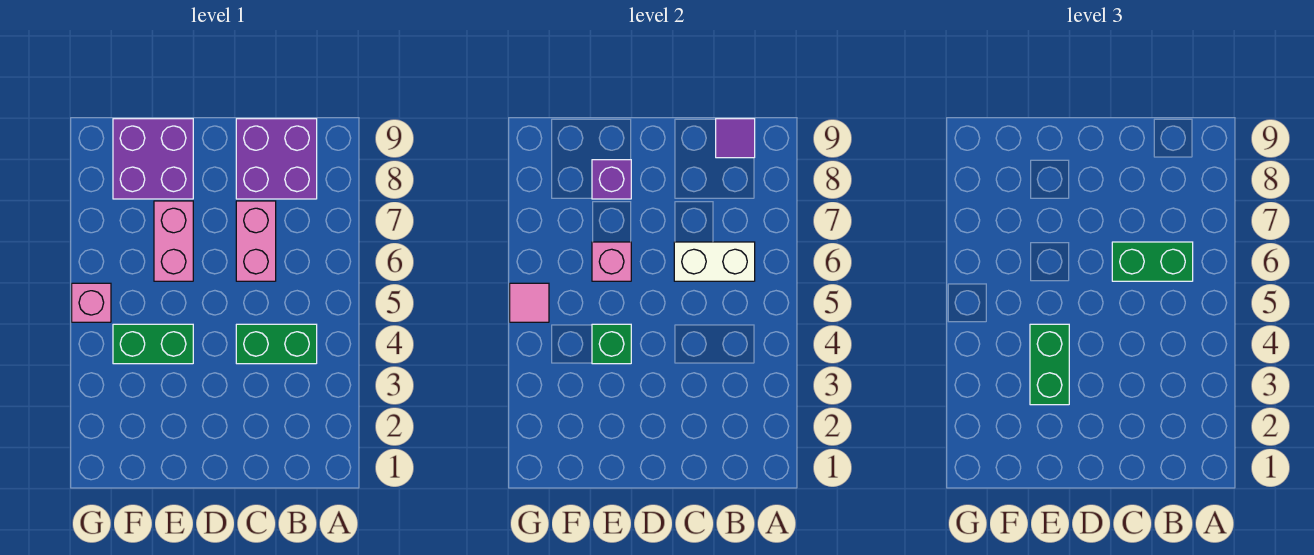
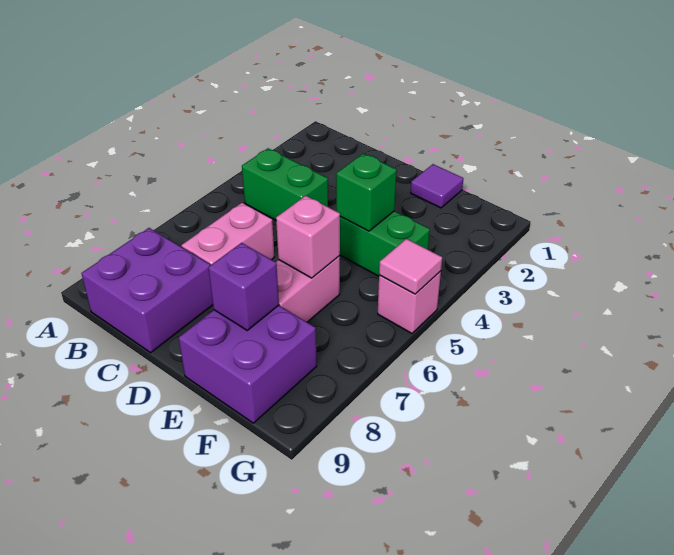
white brick B6:C6 level 2 -> none
green brick B6:C6 level 3 -> none
purple tile B9 level 2 -> purple tile E1 level 1
green brick E3:E4 level 3 -> none

